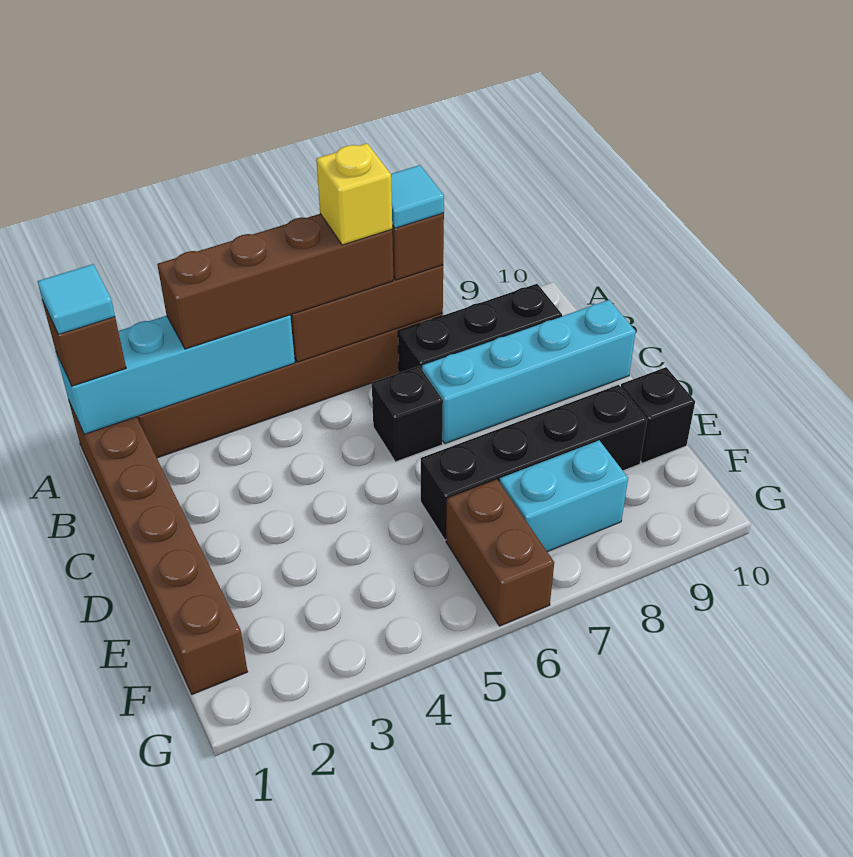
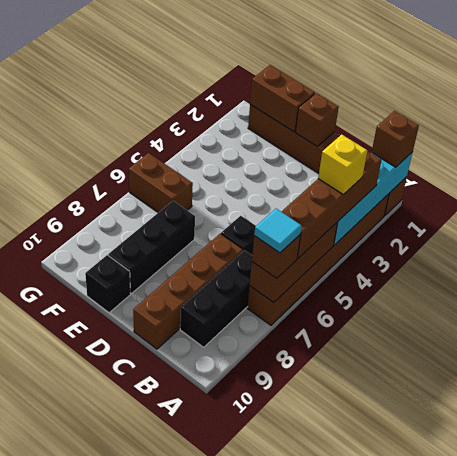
cyan tile A1 level 4 -> none
yellow brick A6 level 4 -> yellow brick A4 level 4
cyan brick C7:C10 level 1 -> brown brick C7:C10 level 1
none -> brown brick D1 level 2
none -> brown brick E1:F1 level 2
black brick E6:E9 level 1 -> black brick E7:E9 level 1
cyan brick F7:F8 level 1 -> none

